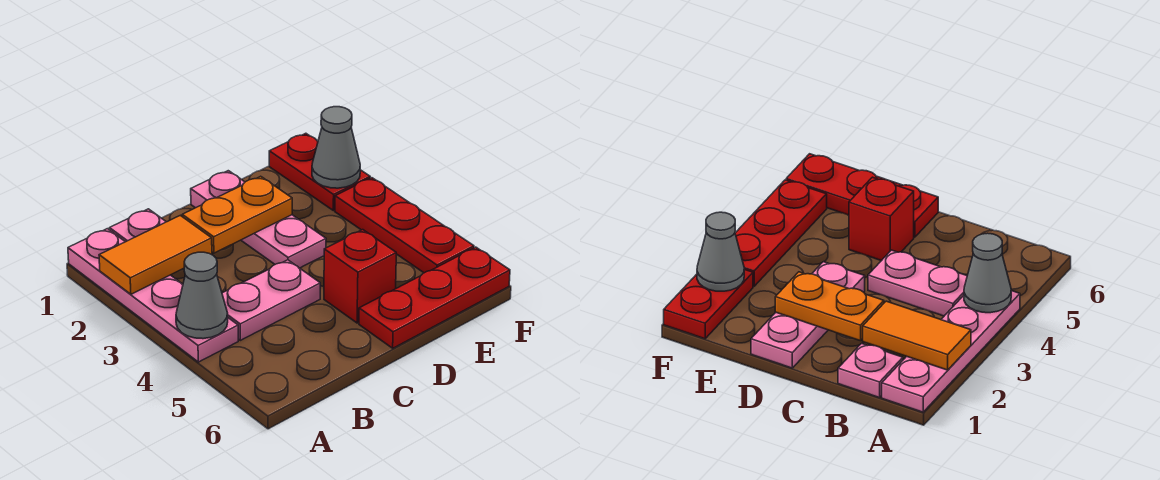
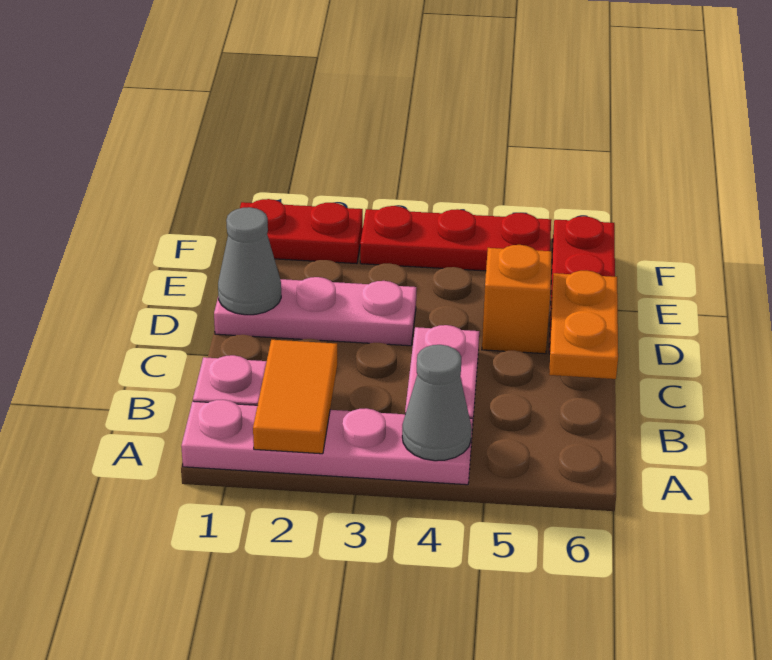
orange plate C2:D2 level 2 -> orange plate C6:D6 level 2
red brick D5 level 1 -> orange brick D5 level 1
grey cone F2 level 2 -> grey cone D1 level 2

